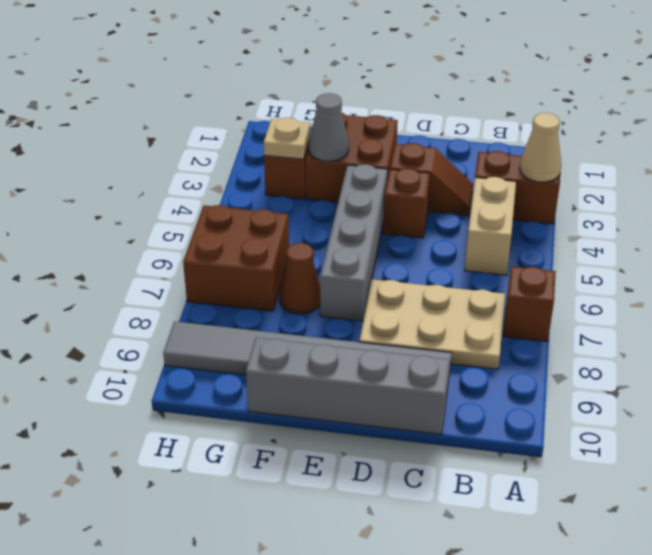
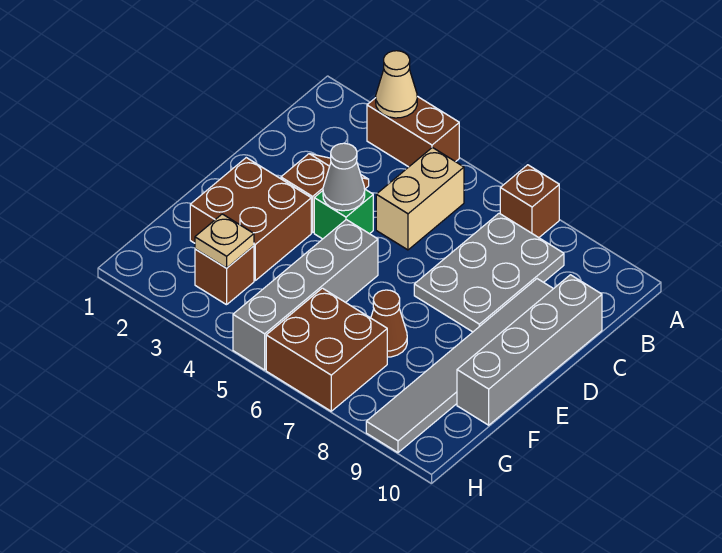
brown brick A3:B3 level 1 -> brown brick A3:A4 level 1
tan brick B4:B5 level 1 -> tan brick B5:C5 level 1
tan plate B7:D8 level 1 -> grey plate B7:D8 level 1
brown brick D4 level 1 -> green brick D4 level 1
grey brick E4:E7 level 1 -> grey brick E5:H5 level 1
grey cone F3 level 2 -> grey cone D4 level 2

